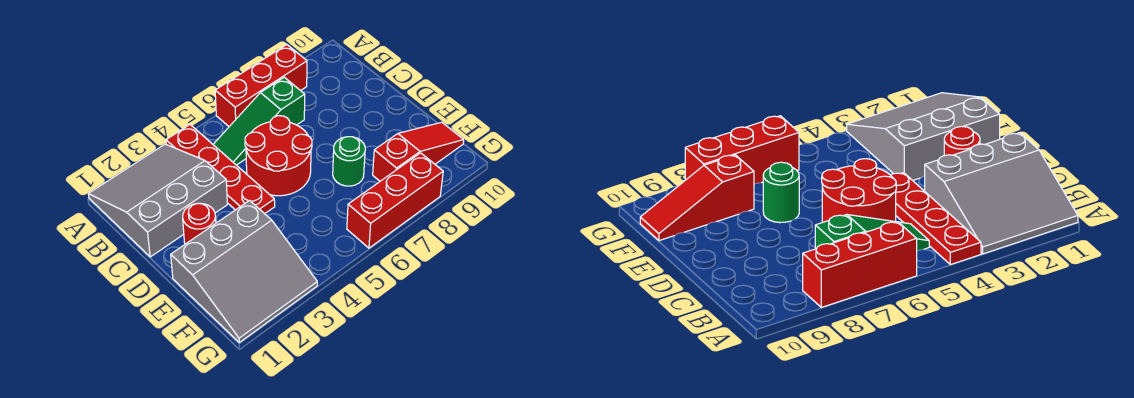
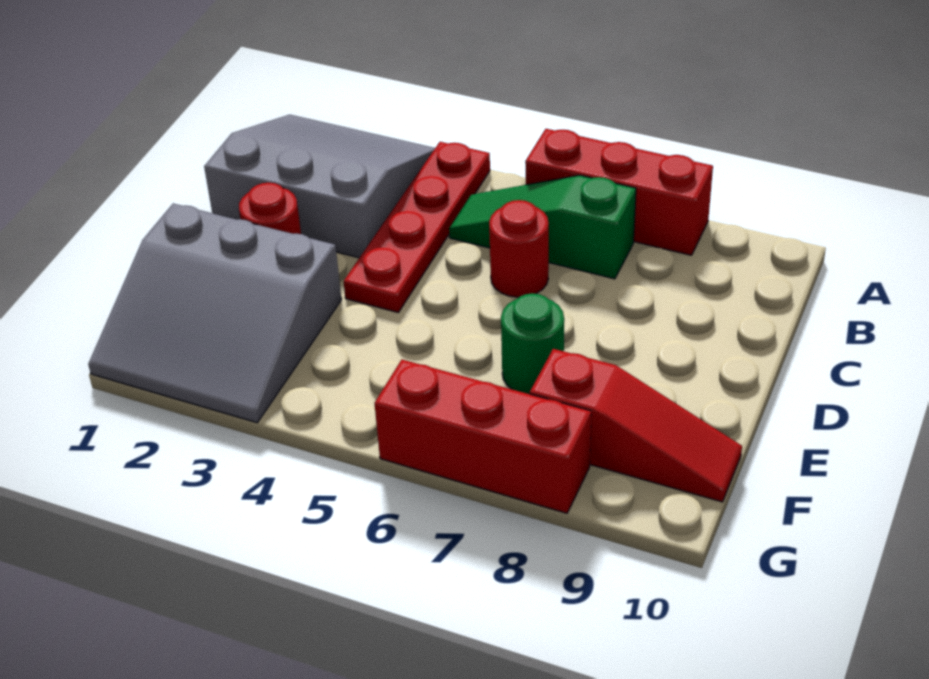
red round brick C5:D6 level 1 -> red round brick C6 level 1

